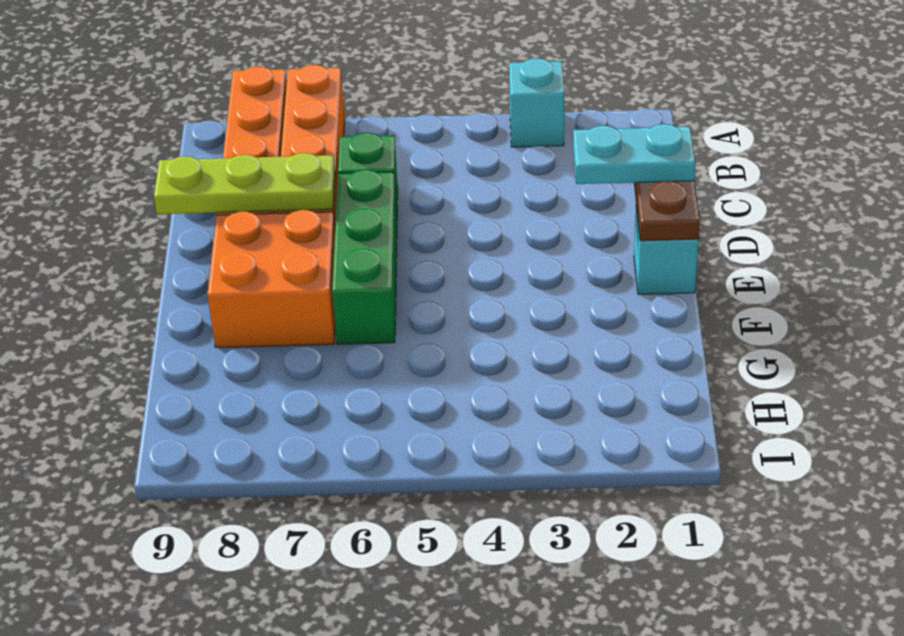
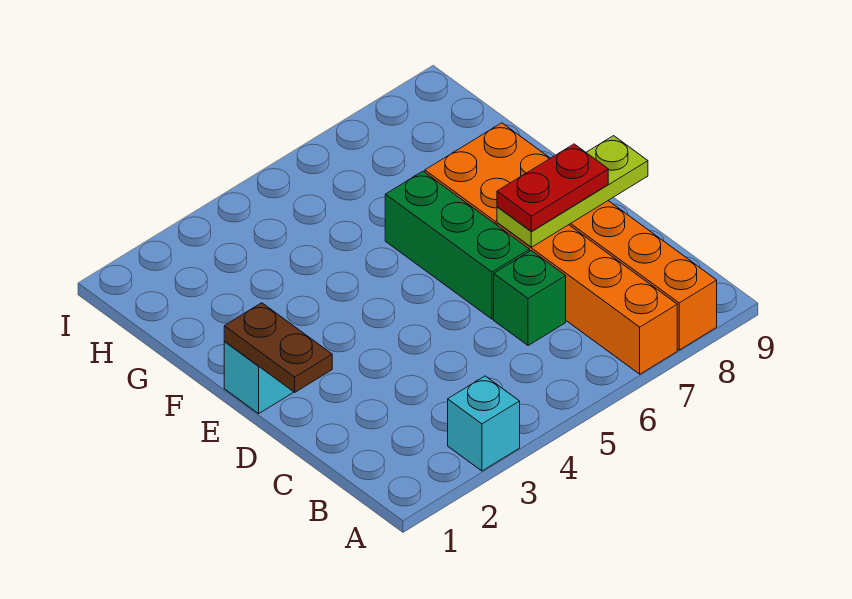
cyan plate D1:D2 level 3 -> none
none -> red plate D7:D8 level 3

